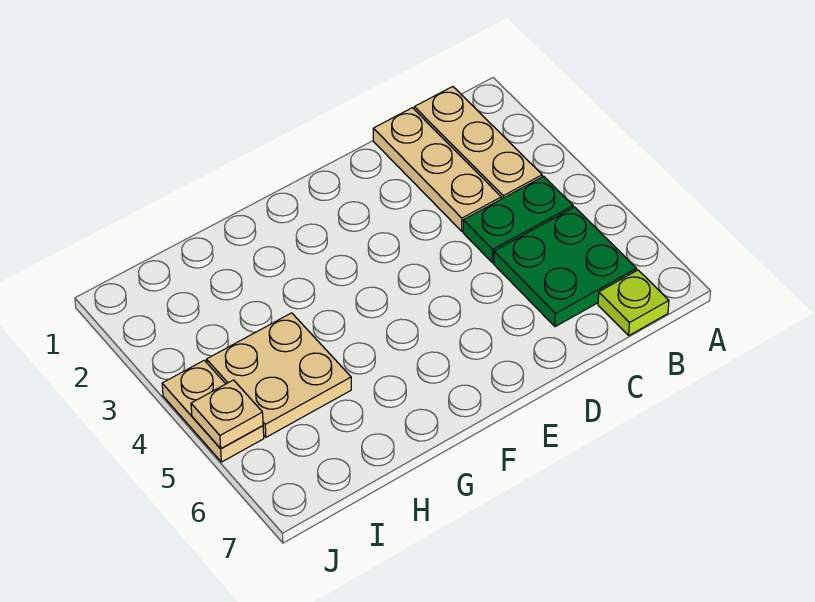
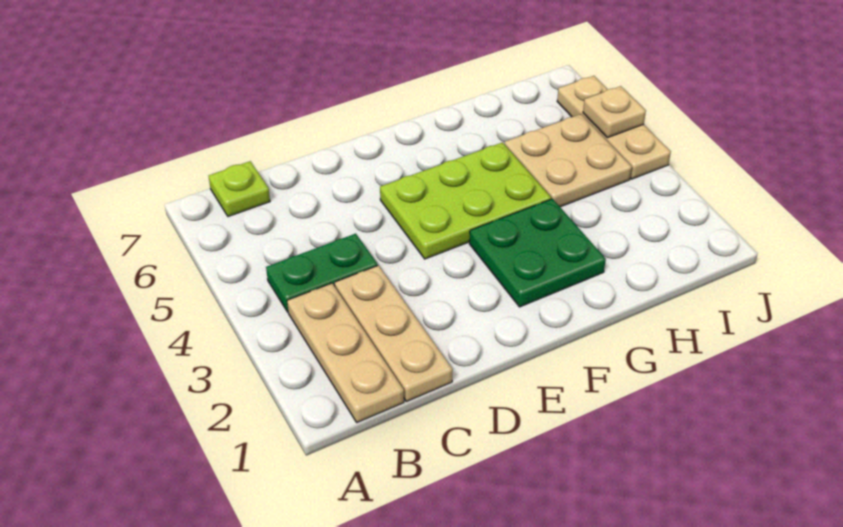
green plate B5:C6 level 1 -> green plate F2:G3 level 1
none -> lime plate E4:G5 level 1
tan plate J4:J5 level 1 -> tan plate J4:J6 level 1

